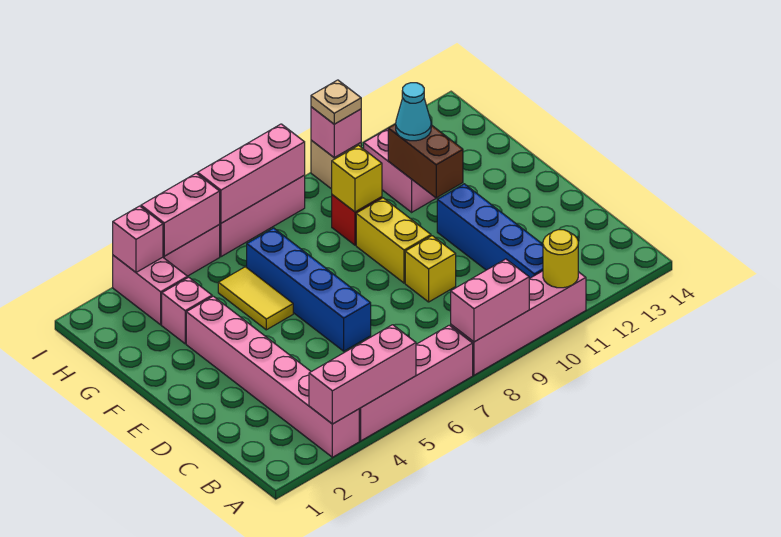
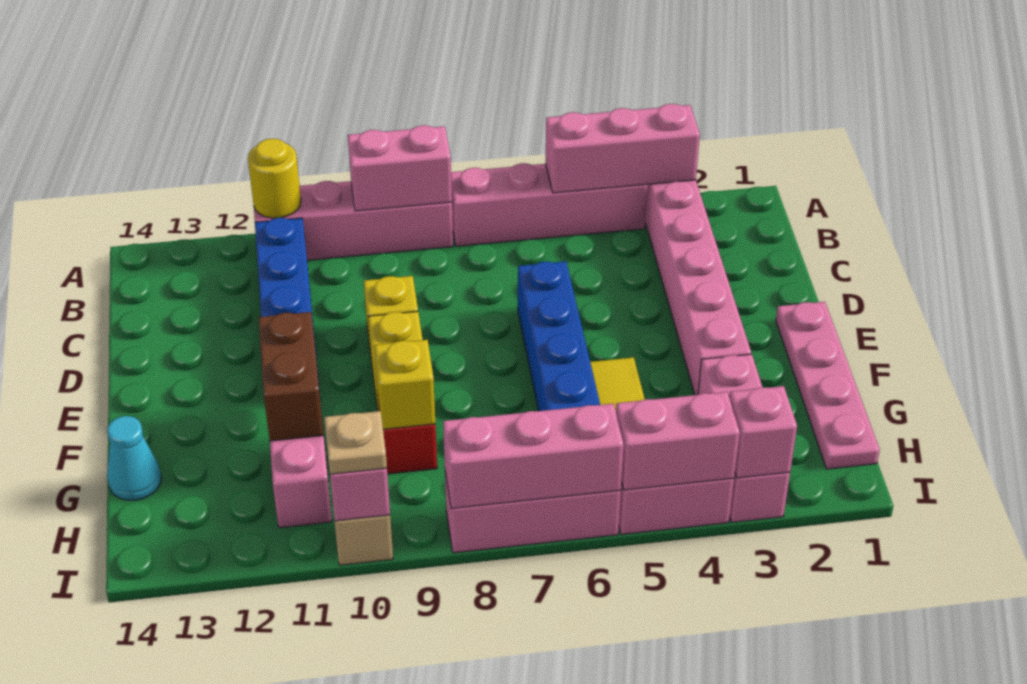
none -> pink plate E1:H1 level 1
cyan cone G11 level 3 -> cyan cone G14 level 1

